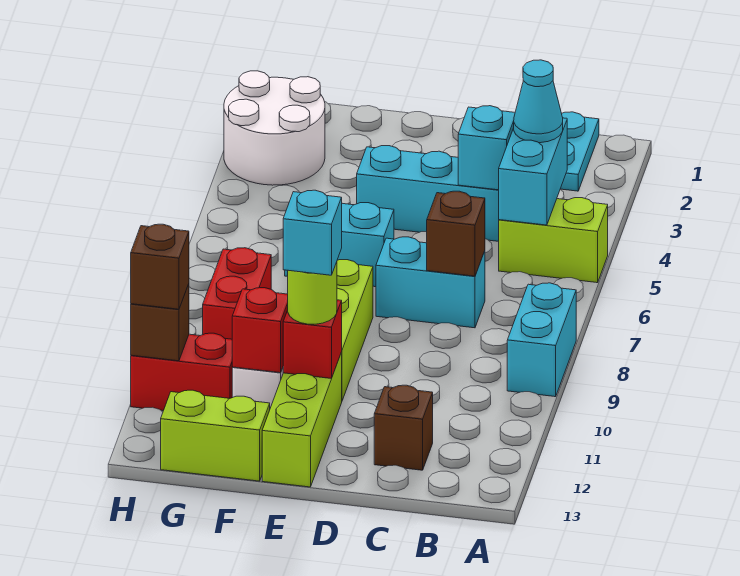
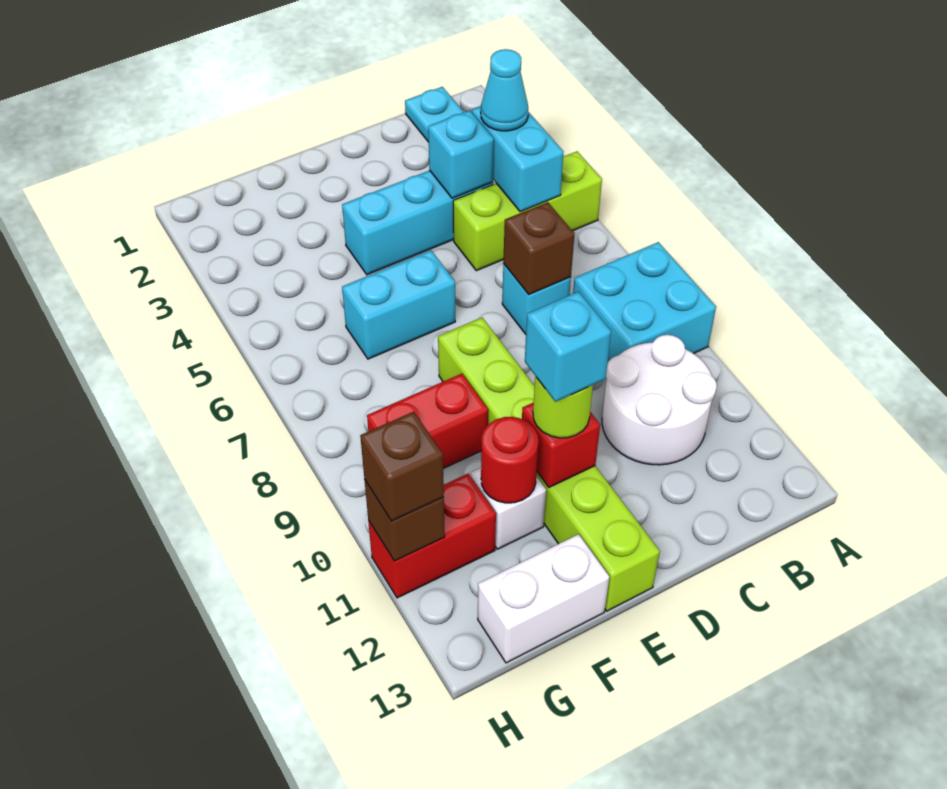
lime brick A5:B5 level 1 -> lime brick A5:C5 level 1
cyan brick A8:A9 level 1 -> cyan brick A8:B9 level 1
cyan brick C7:D7 level 1 -> cyan brick C7 level 1
brown brick C12 level 1 -> none
red brick F11 level 2 -> red round brick F11 level 2
lime brick F13:G13 level 1 -> white brick F13:G13 level 1
white round brick G2:H3 level 1 -> white round brick B10:C11 level 1
red brick G8:G9 level 1 -> red brick F9:G9 level 1

